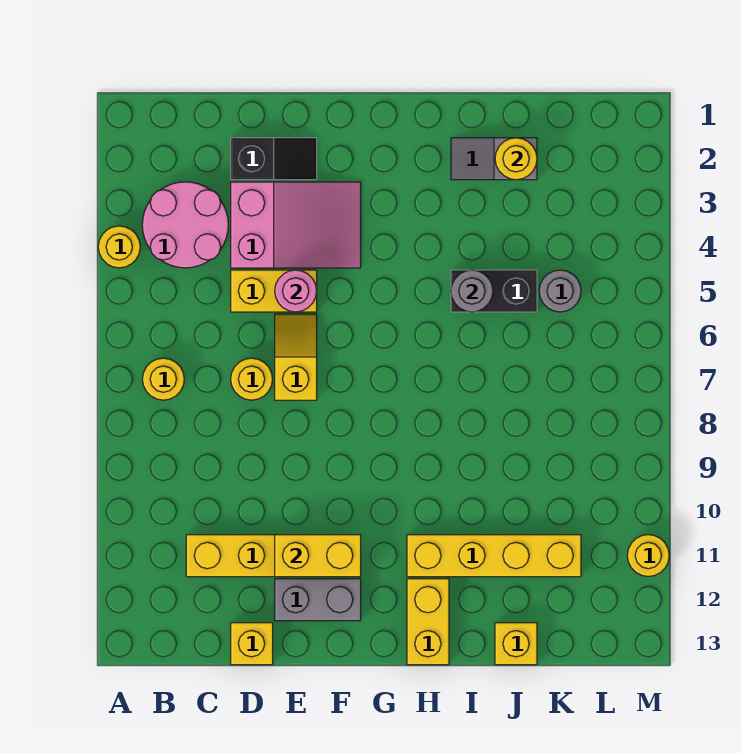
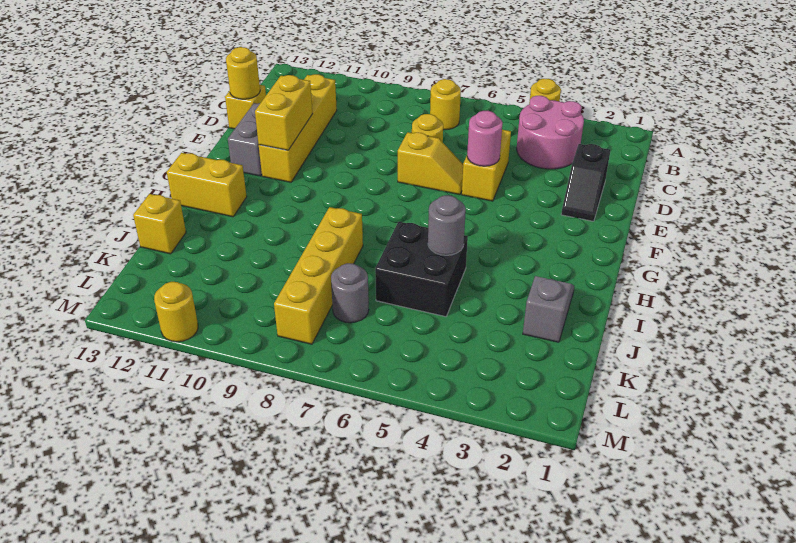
pink slope D3:F4 level 1 top D -> none
yellow brick H11:K11 level 1 -> yellow brick I8:L8 level 1
black brick I5:J5 level 1 -> black brick I5:J6 level 1
yellow round brick J2 level 2 -> yellow round brick D13 level 2
grey round brick K5 level 1 -> grey round brick K7 level 1

